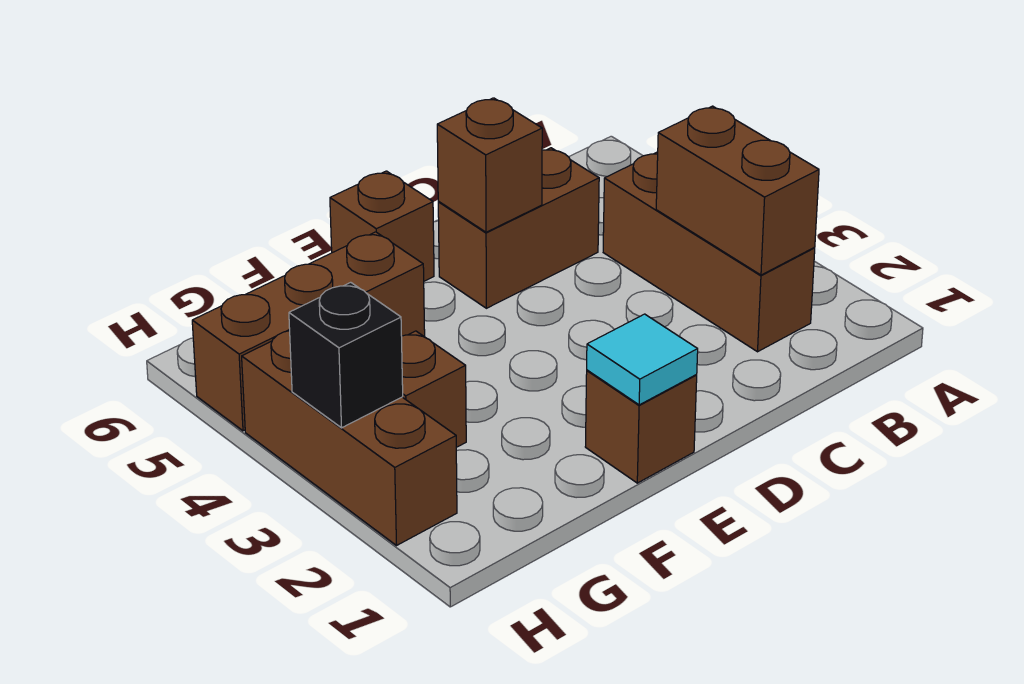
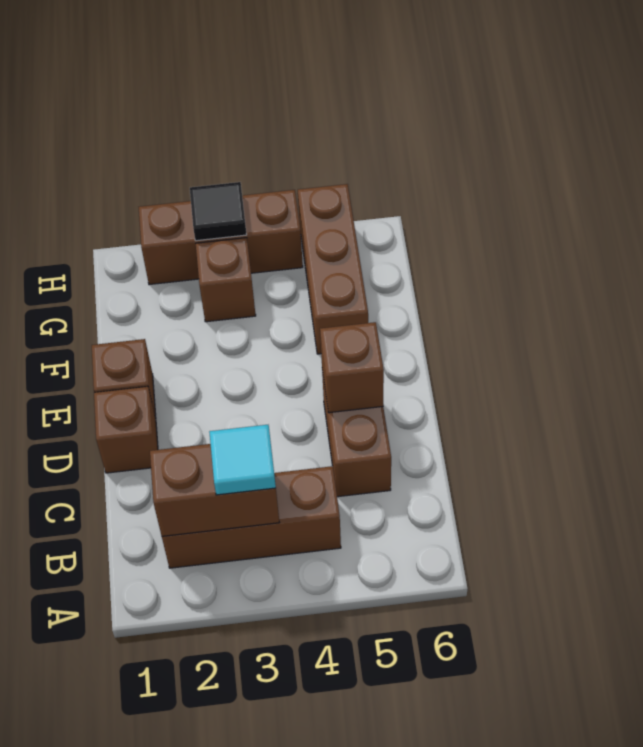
cyan tile E1 level 2 -> cyan tile B3 level 3
brown brick E6 level 1 -> brown brick D1 level 1
black brick H3 level 2 -> black tile H3 level 2

